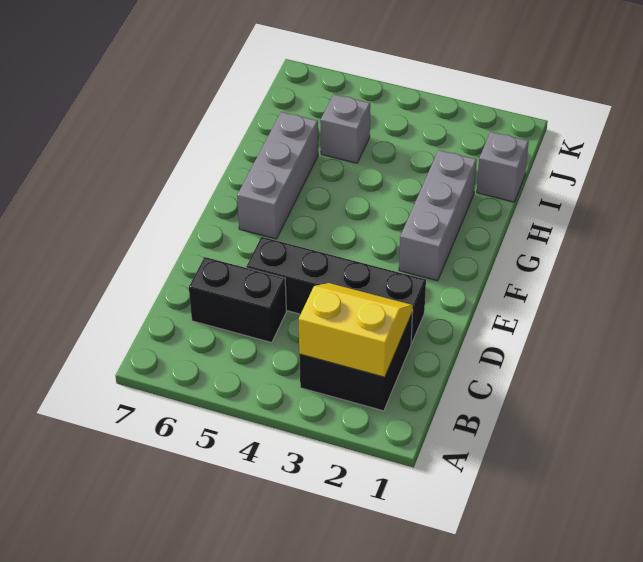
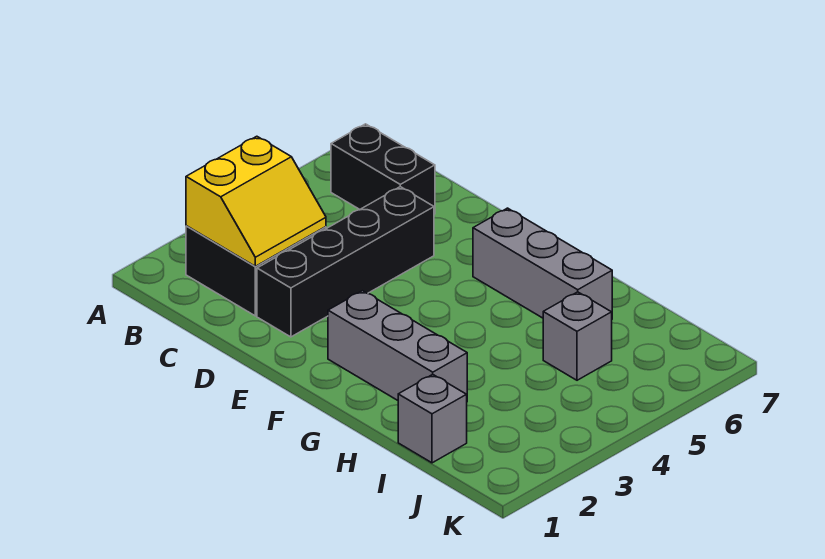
black brick C5:C6 level 1 -> black brick B6:C6 level 1

